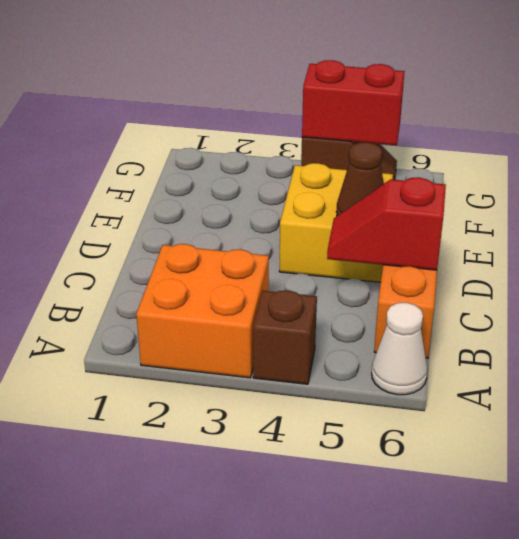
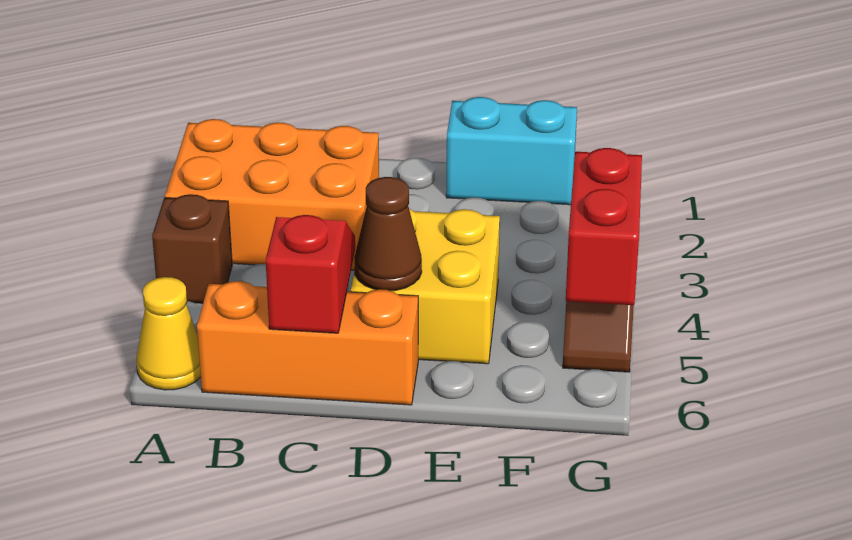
orange brick A2:B3 level 1 -> orange brick A2:C3 level 1
white cone A6 level 1 -> yellow cone A6 level 1
none -> cyan brick E1:F1 level 1

